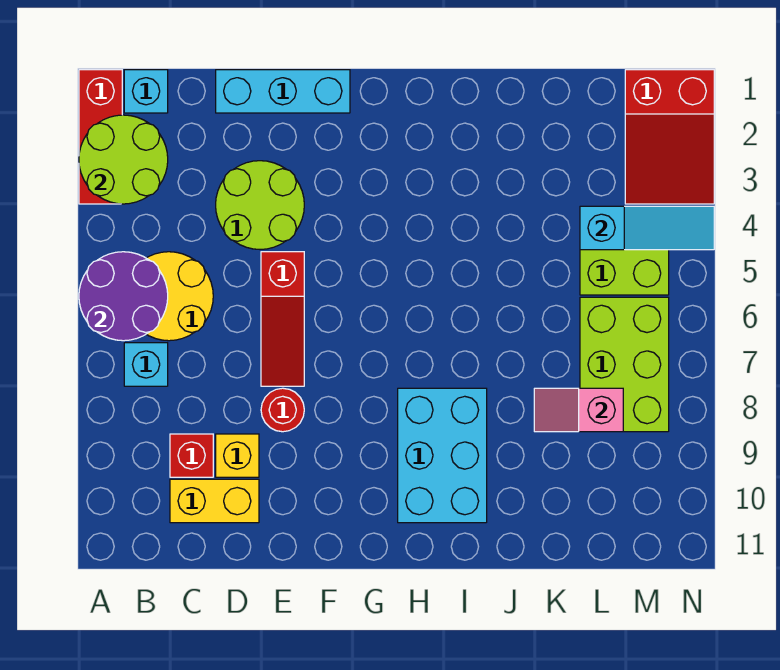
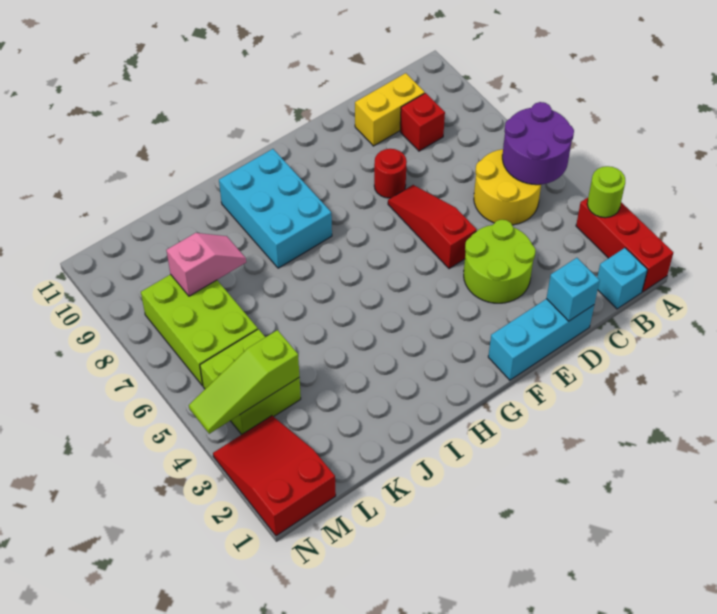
lime round brick A2:B3 level 2 -> lime round brick A3 level 2
cyan brick B7 level 1 -> cyan brick D1 level 2
yellow brick D9 level 1 -> none
cyan slope L4:N4 level 2 top L -> lime slope L4:N4 level 2 top L

